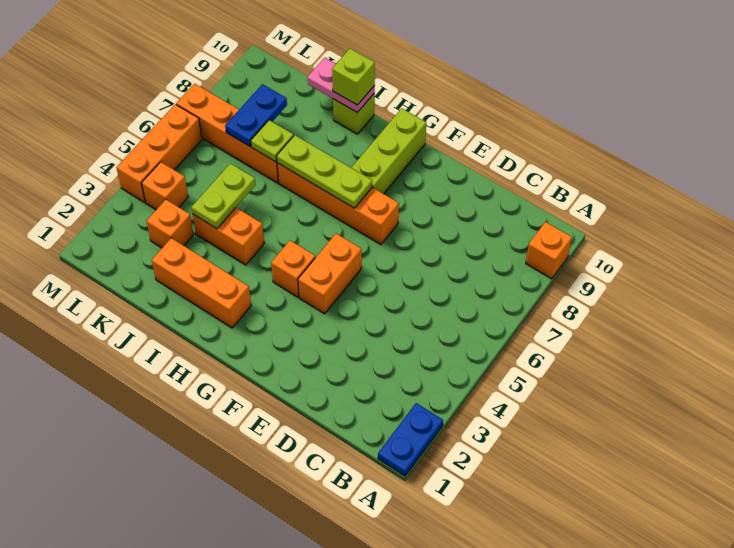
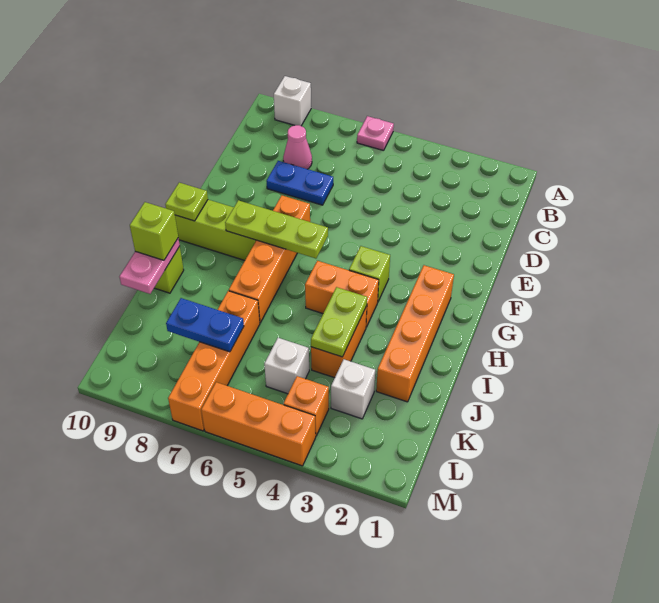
blue plate A1:A2 level 1 -> blue plate D7:D8 level 1
none -> pink plate A6 level 1
orange brick A9 level 1 -> white brick A9 level 1
none -> pink cone C8 level 1
orange brick F4:F5 level 1 -> orange brick H4:H5 level 1
orange brick G4 level 1 -> lime brick G4 level 1
lime plate G7:I7 level 2 -> lime plate G6:G8 level 2
orange brick H2:J2 level 1 -> orange brick G2:J2 level 1
lime plate J4:J5 level 2 -> lime plate I4:J4 level 2
lime plate J7 level 2 -> lime plate G10 level 2
orange brick K3 level 1 -> white brick K3 level 1
none -> white brick K5 level 1

